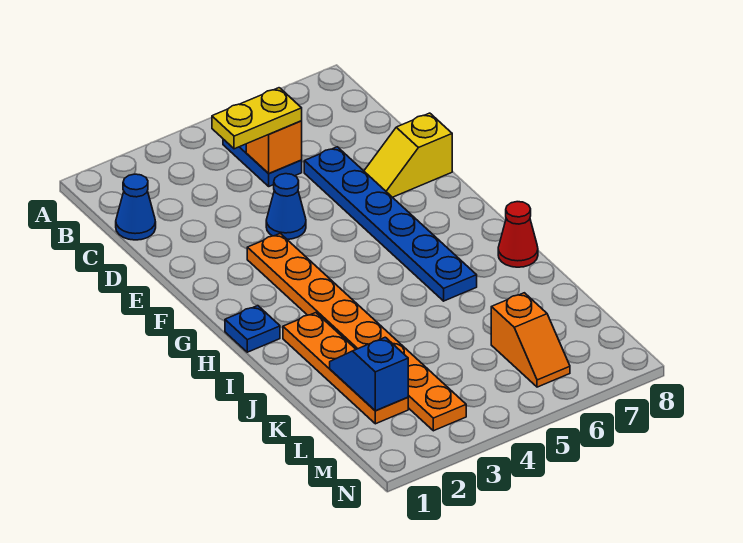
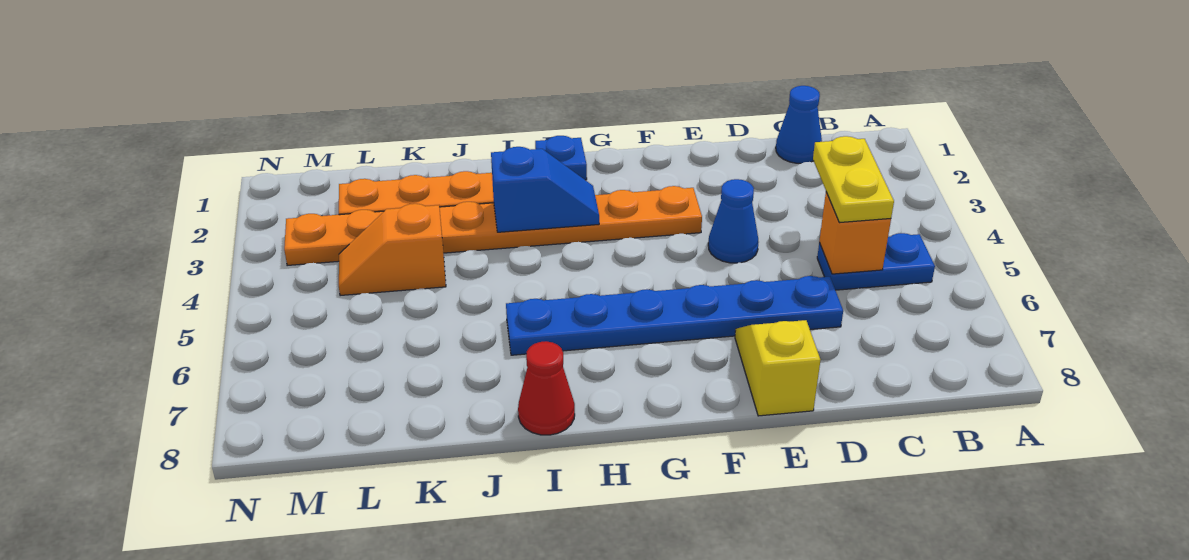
blue slope K2:L2 level 2 top L -> blue slope H3:I3 level 2 top I
orange slope L6:M6 level 1 top L -> orange slope K4:L4 level 1 top K

